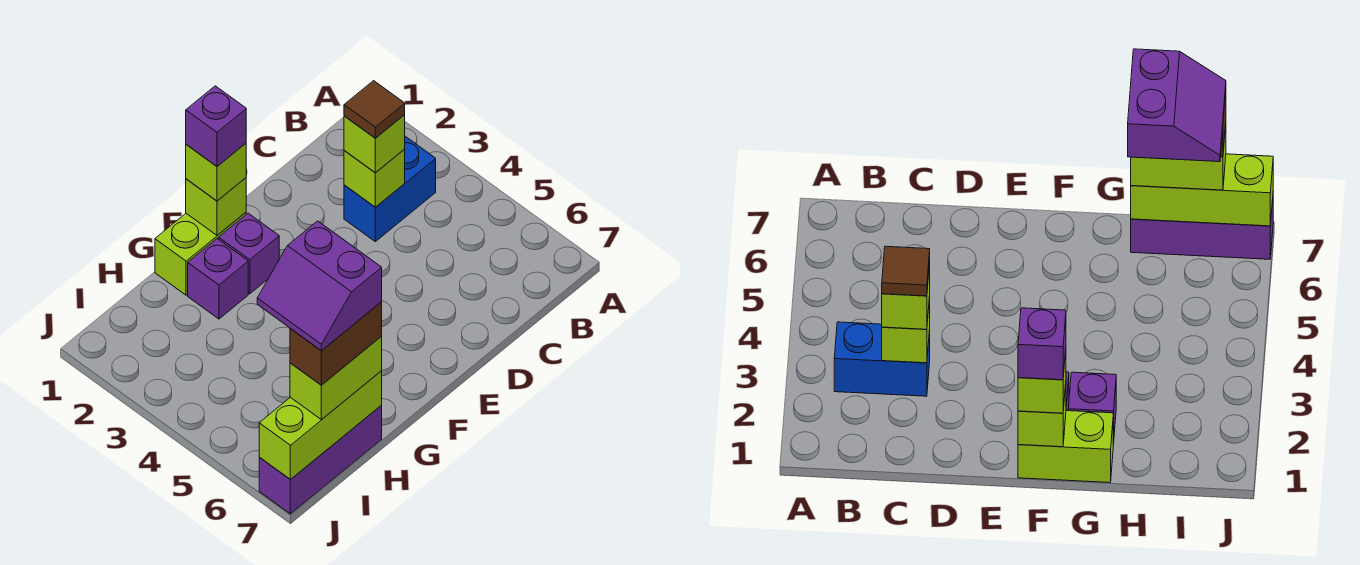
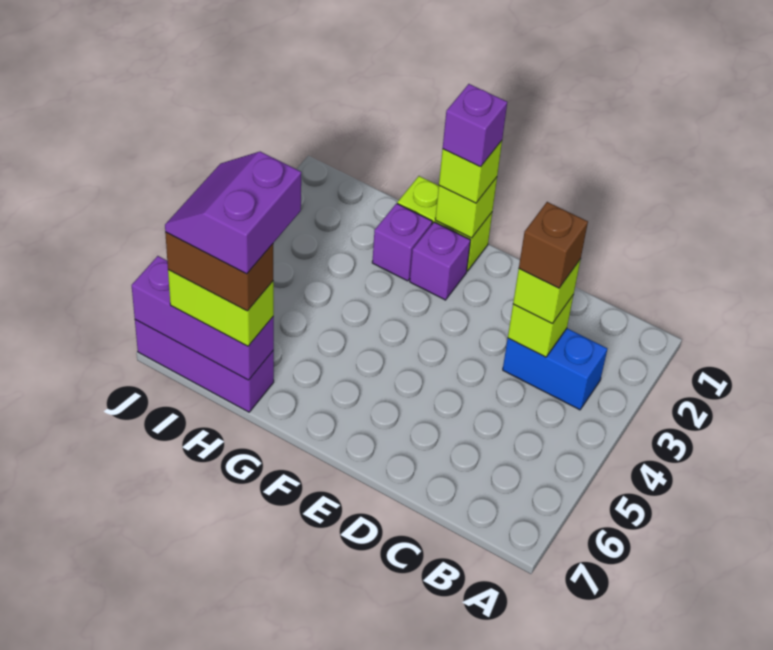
brown tile C3 level 4 -> brown brick C3 level 4
lime brick H7:J7 level 2 -> purple brick H7:J7 level 2

